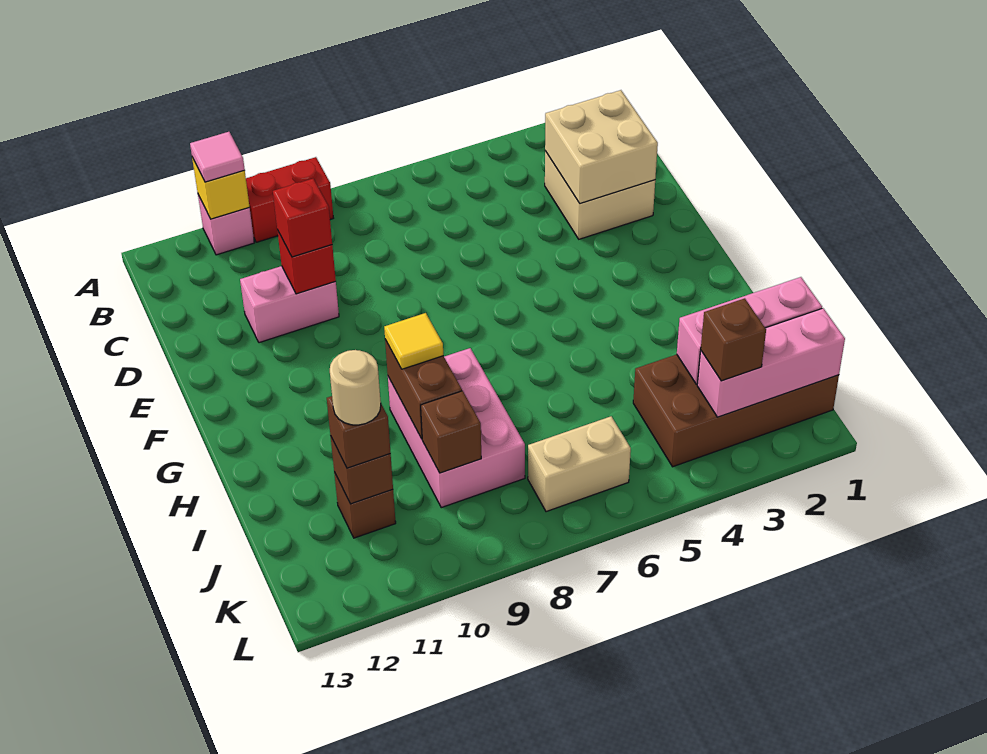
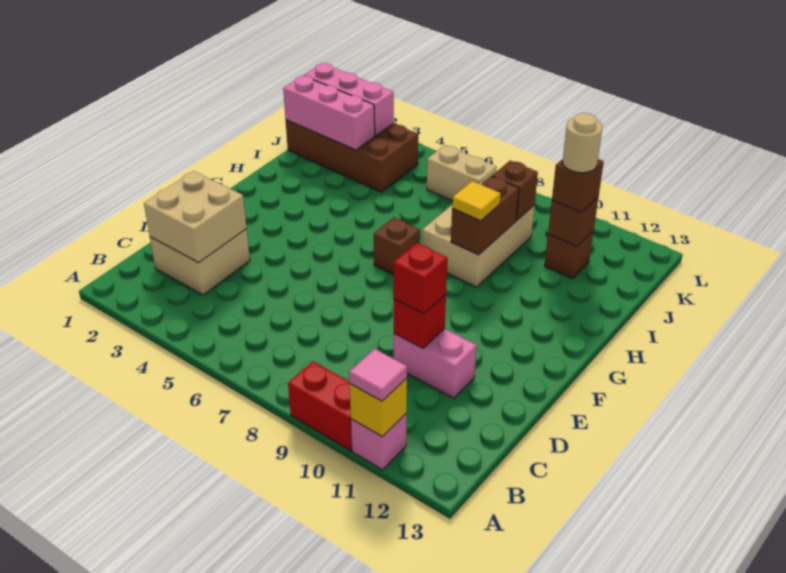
pink brick H8:J9 level 1 -> tan brick H8:J9 level 1
brown brick K3 level 3 -> brown brick G7 level 1

